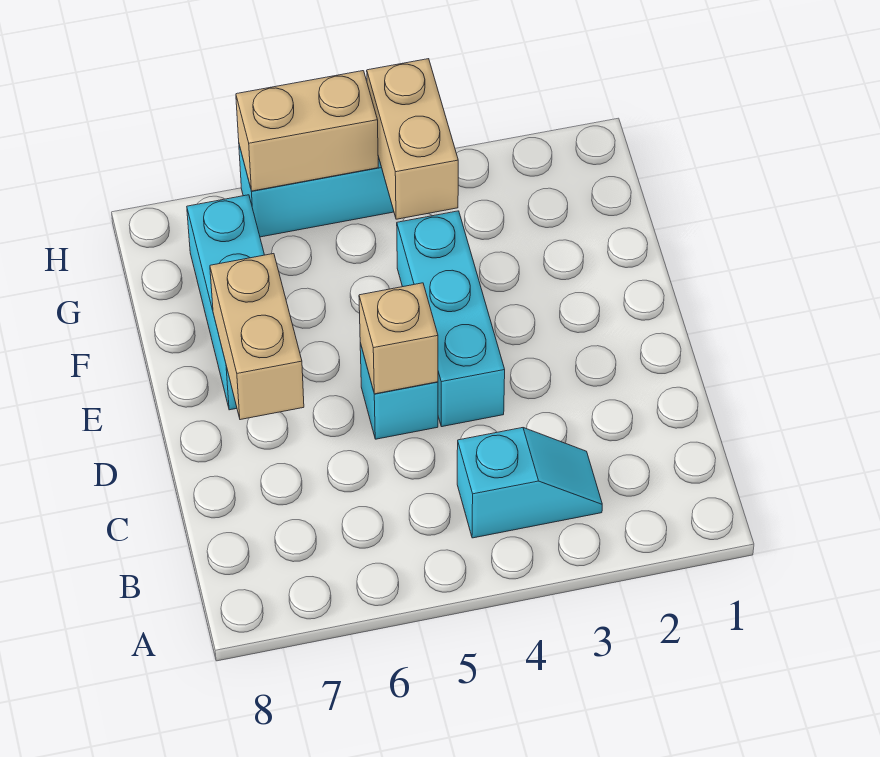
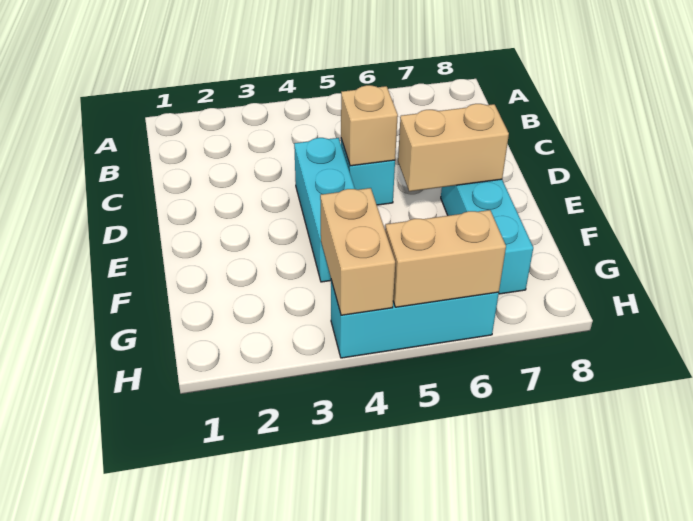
cyan slope B3:B4 level 1 top 4 -> none
tan brick D7:E7 level 2 -> tan brick E6:E7 level 2

